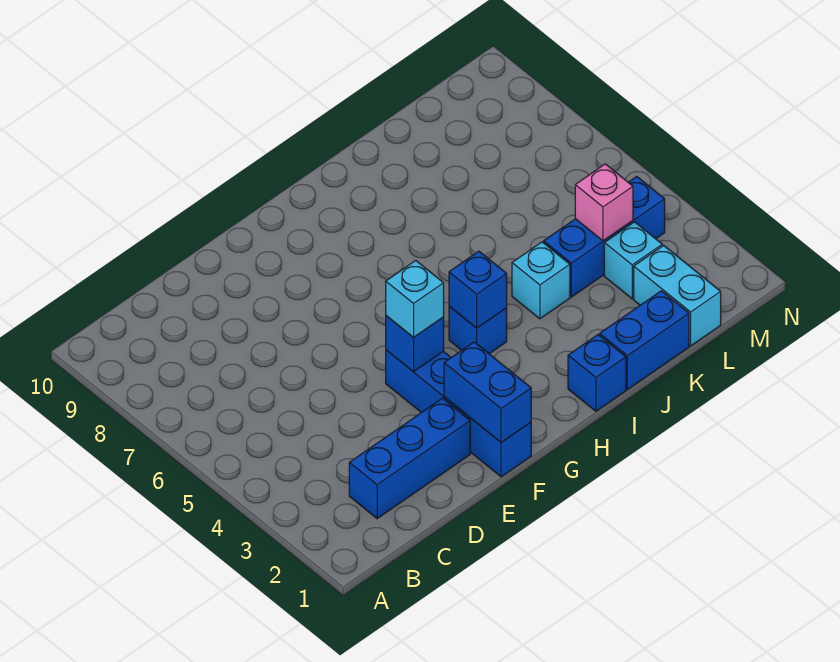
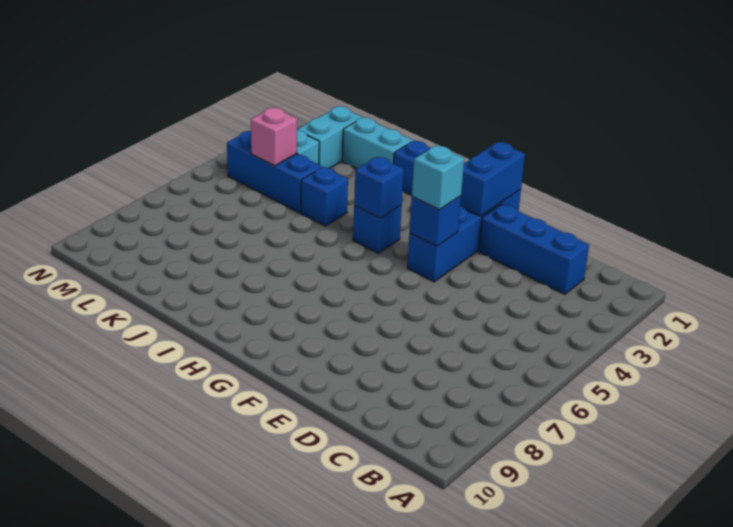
blue brick J1:K1 level 1 -> cyan brick J1:K1 level 1
cyan brick J4 level 1 -> blue brick J4 level 1

